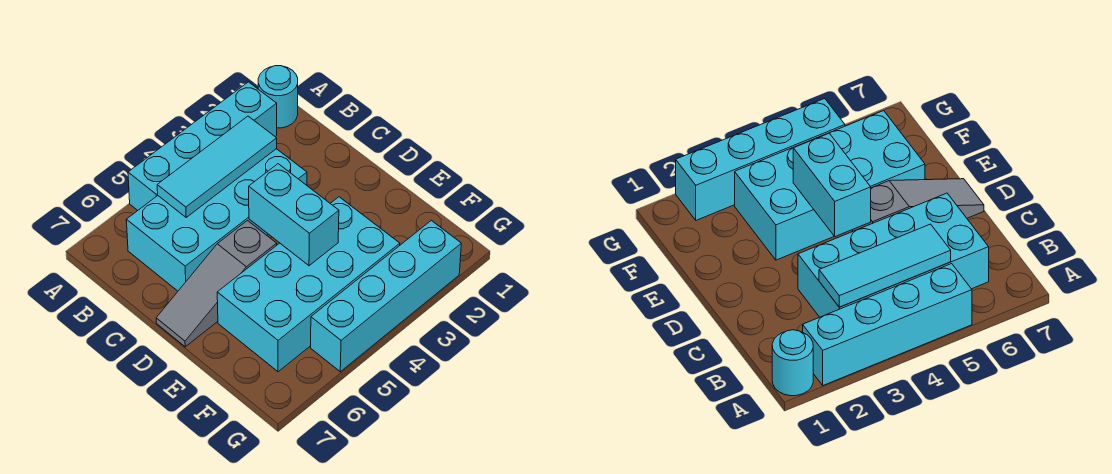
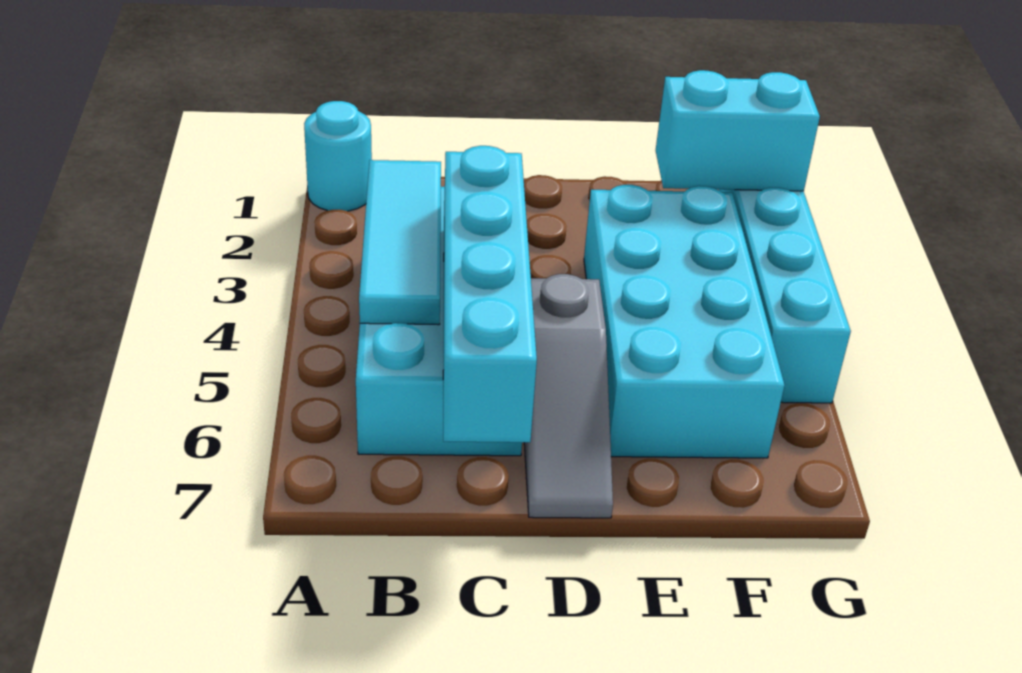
cyan brick A2:A5 level 1 -> cyan brick C4:C7 level 2
cyan brick D4:E4 level 2 -> cyan brick F2:G2 level 2

